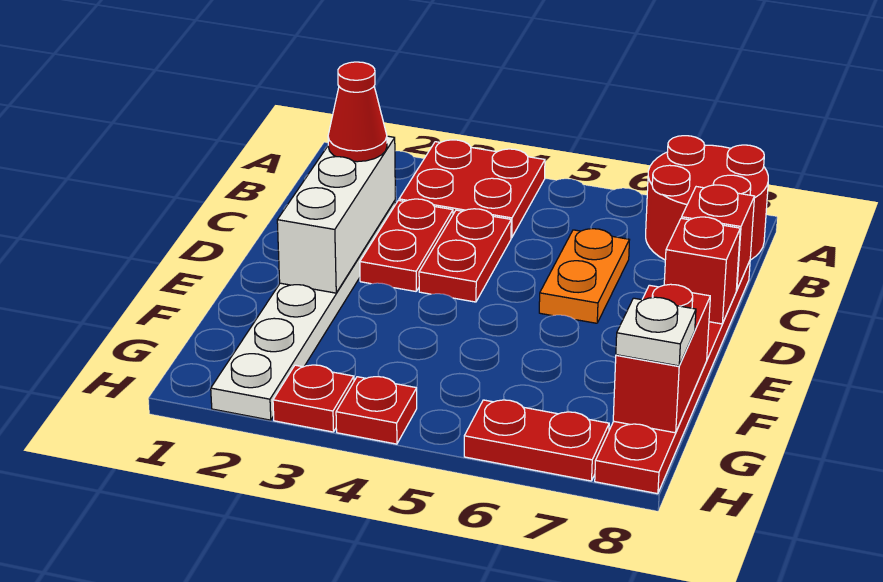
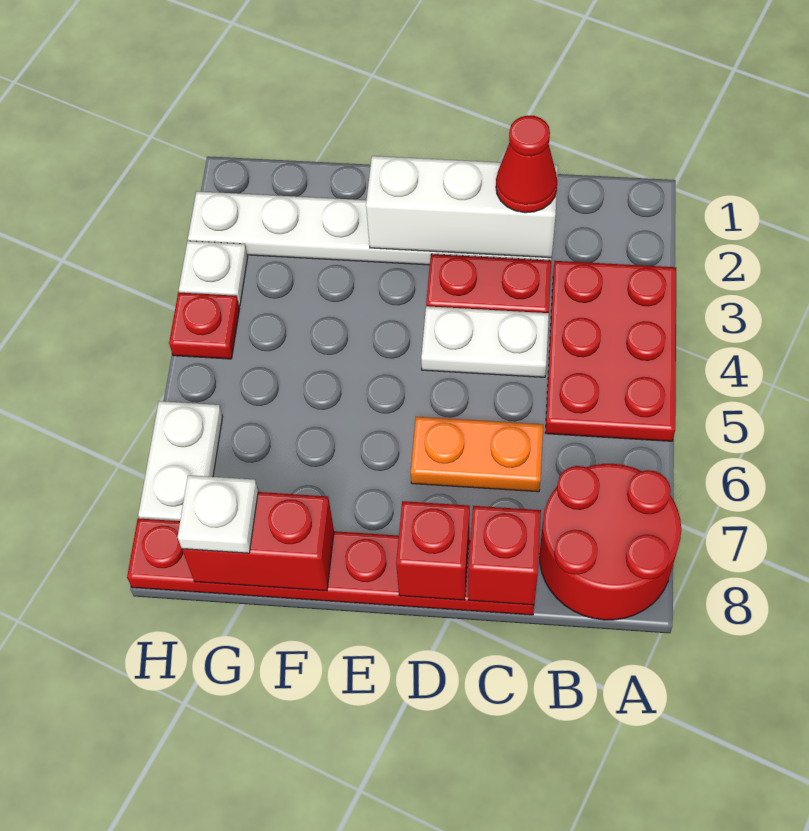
red plate A3:B4 level 1 -> red plate A3:B5 level 1
red plate C4:D4 level 1 -> white plate C4:D4 level 1
red plate H3 level 1 -> white plate H3 level 1
red plate H6:H7 level 1 -> white plate H6:H7 level 1

